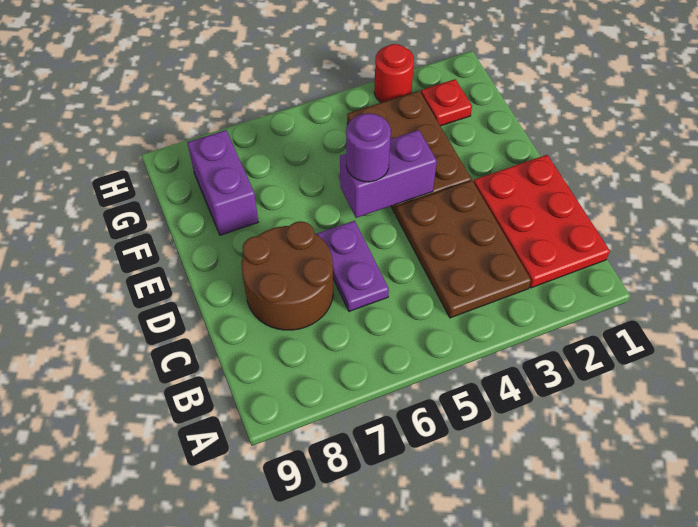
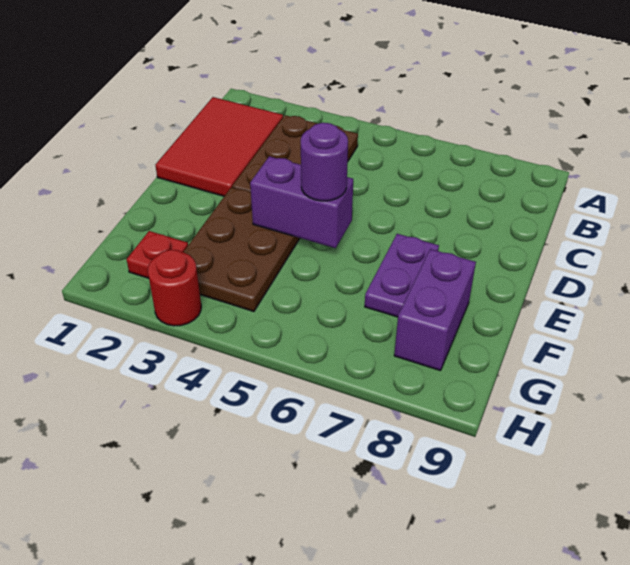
red plate B1:D2 level 1 -> red tile B1:D2 level 1
purple plate C6:D6 level 1 -> purple plate E7:F7 level 1
brown round brick C7:D8 level 1 -> none

